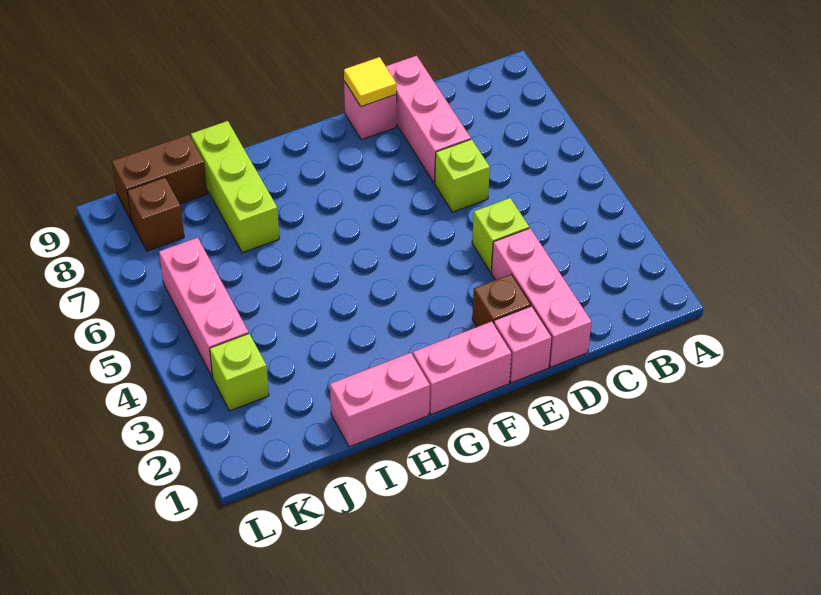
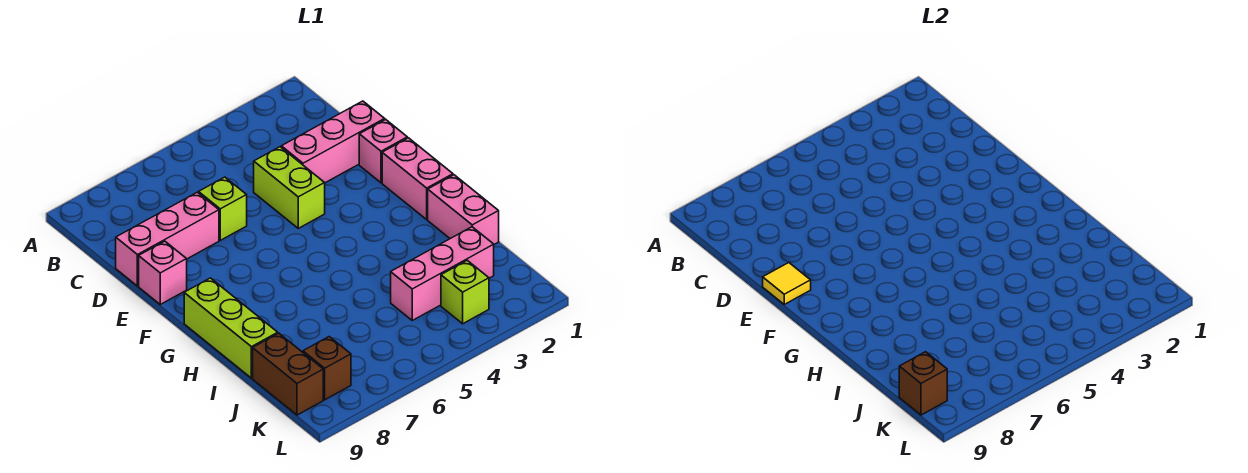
lime brick D4 level 1 -> lime brick D4:E4 level 1
brown brick E2 level 1 -> brown brick K9 level 2
lime brick I7:I9 level 1 -> lime brick G9:I9 level 1
pink brick K4:K6 level 1 -> pink brick J2:J4 level 1

